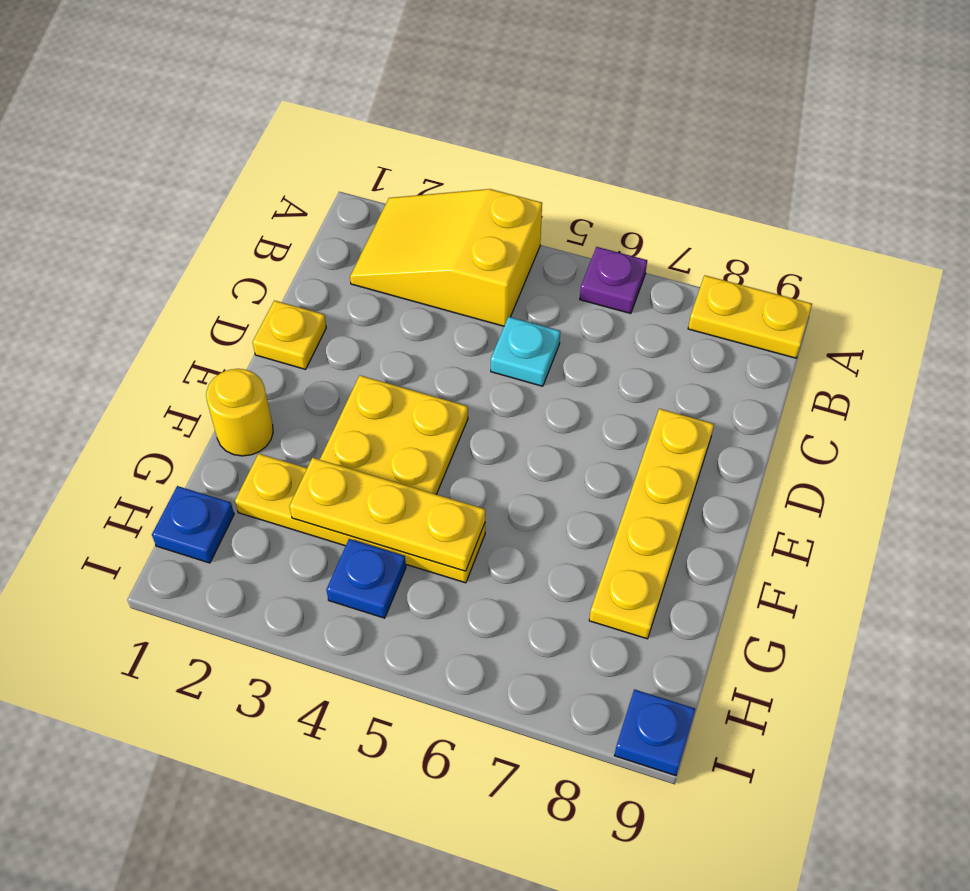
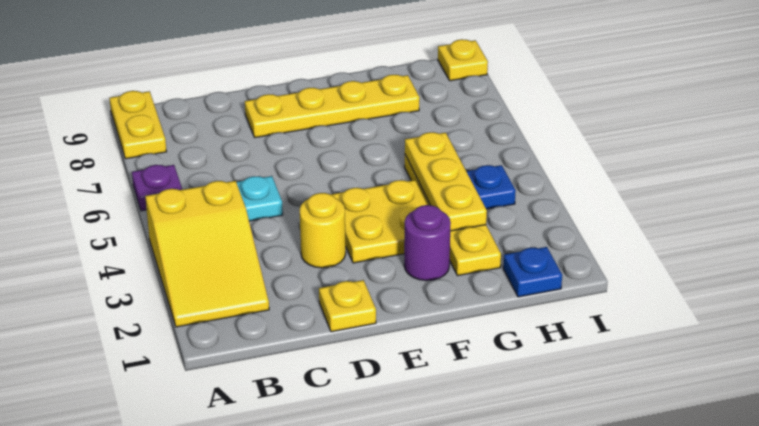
yellow round brick F1 level 1 -> yellow round brick D3 level 1
none -> purple round brick F2 level 1
blue plate I9 level 1 -> yellow plate I9 level 1

